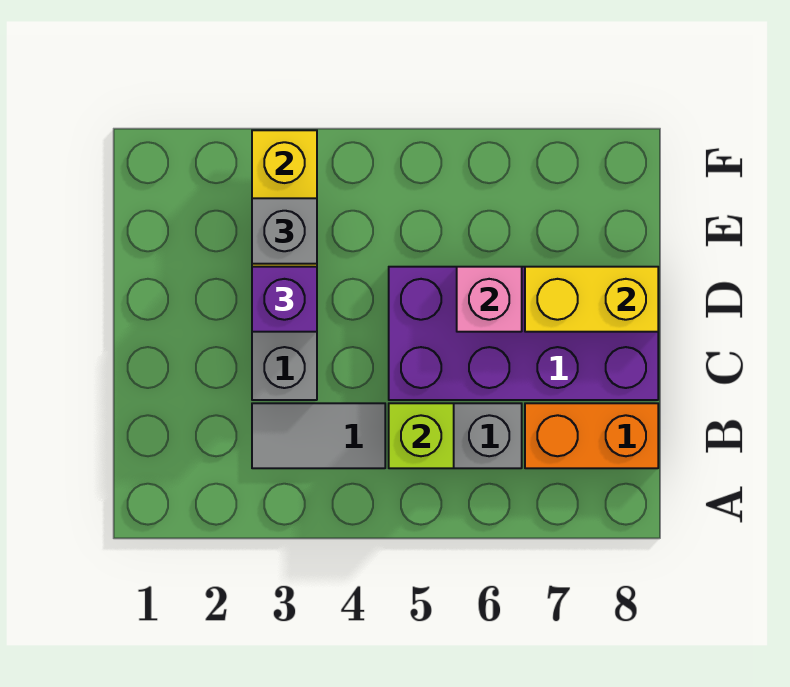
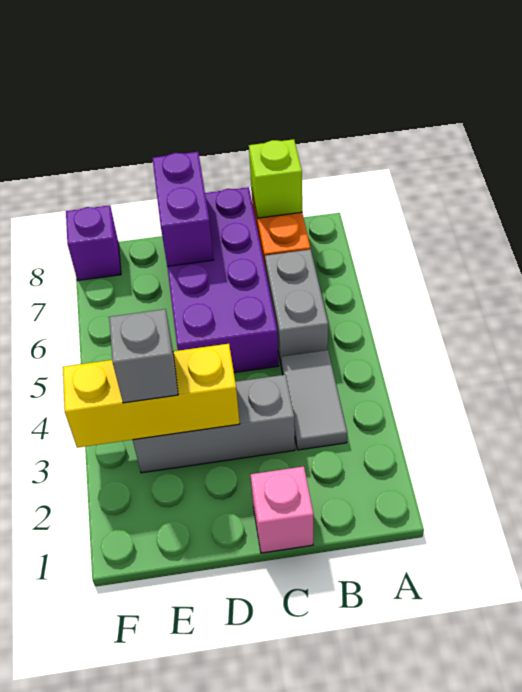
lime brick B5 level 2 -> lime brick B8 level 2
purple brick D3 level 3 -> purple brick F8 level 1
pink brick D6 level 2 -> pink brick C1 level 1
yellow brick D7:D8 level 2 -> purple brick D7:D8 level 2

